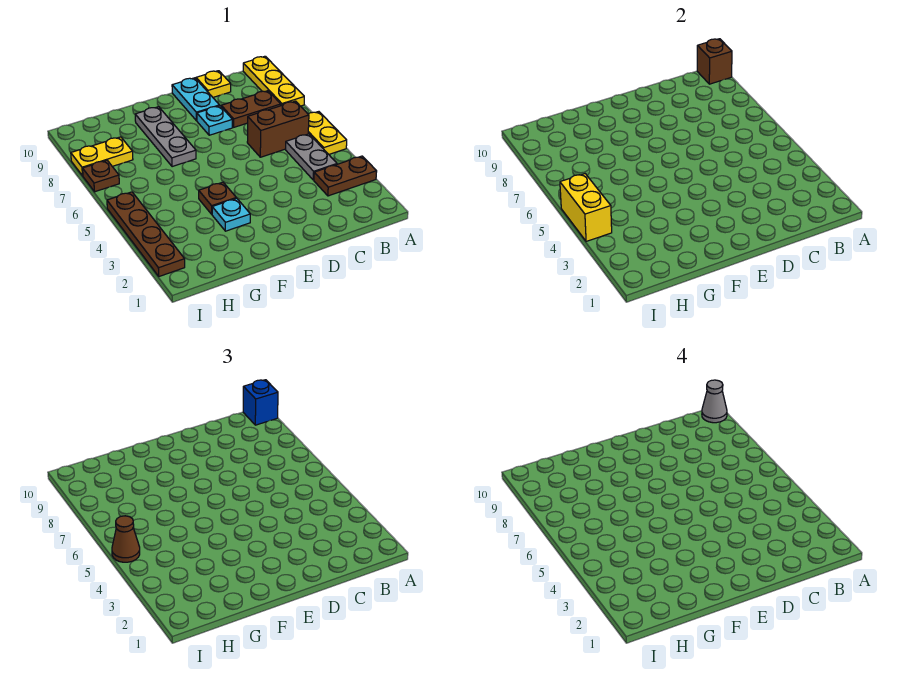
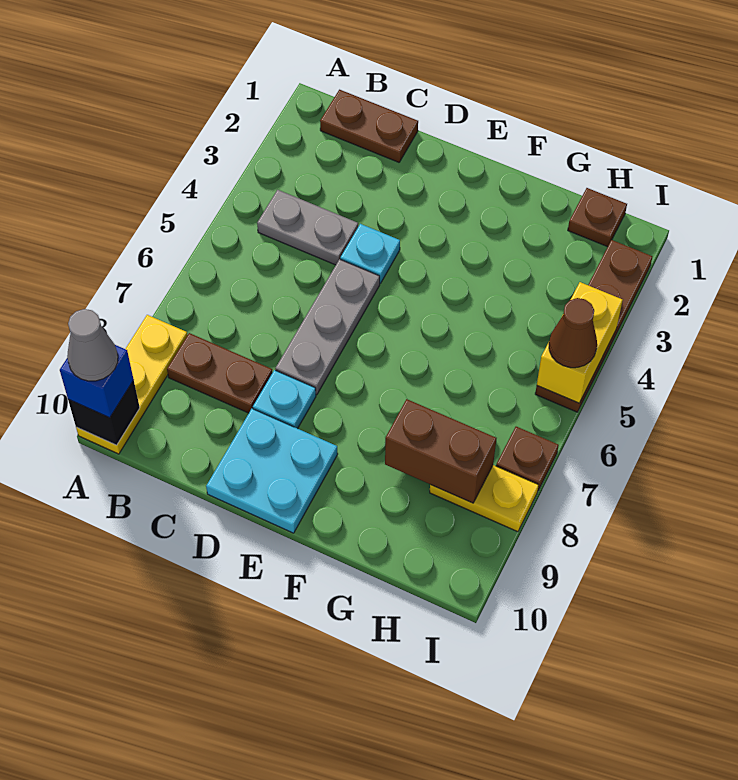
brown plate A3:B3 level 1 -> brown plate B1:C1 level 1
yellow plate A5:A6 level 1 -> none
brown brick A10 level 2 -> black brick A10 level 2
grey plate B4:B5 level 1 -> grey plate B4:C4 level 1
brown brick B6:C6 level 1 -> brown brick G8:H8 level 2
yellow plate C10 level 1 -> none
cyan plate D9:D10 level 1 -> cyan plate D9:E10 level 1
cyan plate F3 level 1 -> cyan plate D4 level 1
brown plate F4 level 1 -> brown plate H1 level 1
grey plate F7:F9 level 1 -> grey plate D5:D7 level 1

